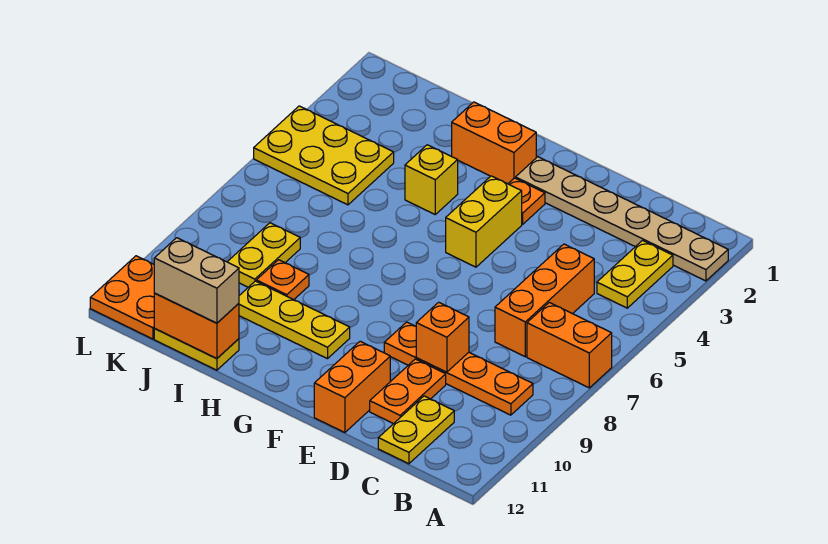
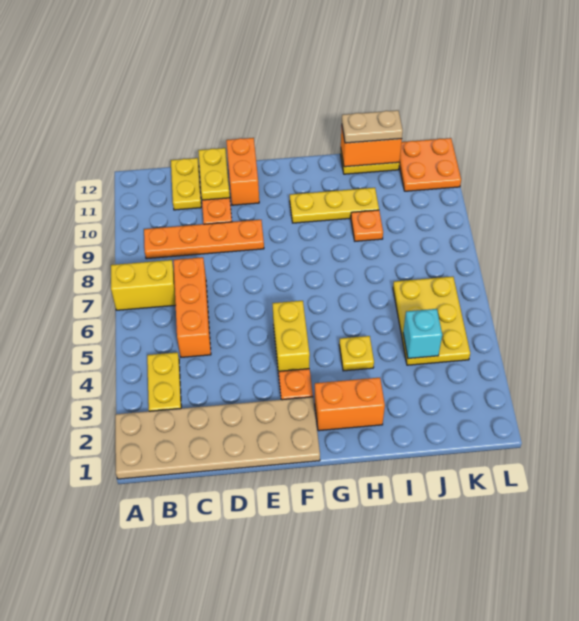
tan plate A2:F2 level 1 -> tan plate A1:F2 level 1
orange brick A7:B7 level 1 -> yellow brick A7:B7 level 1
orange brick D9 level 2 -> none
yellow brick H4 level 1 -> yellow plate H4 level 1
tan brick I12:J12 level 3 -> tan plate I12:J12 level 3
yellow plate J4:L5 level 1 -> yellow plate J4:K6 level 1
none -> cyan brick J4 level 2
yellow plate J8:J9 level 1 -> yellow plate D11:D12 level 2

